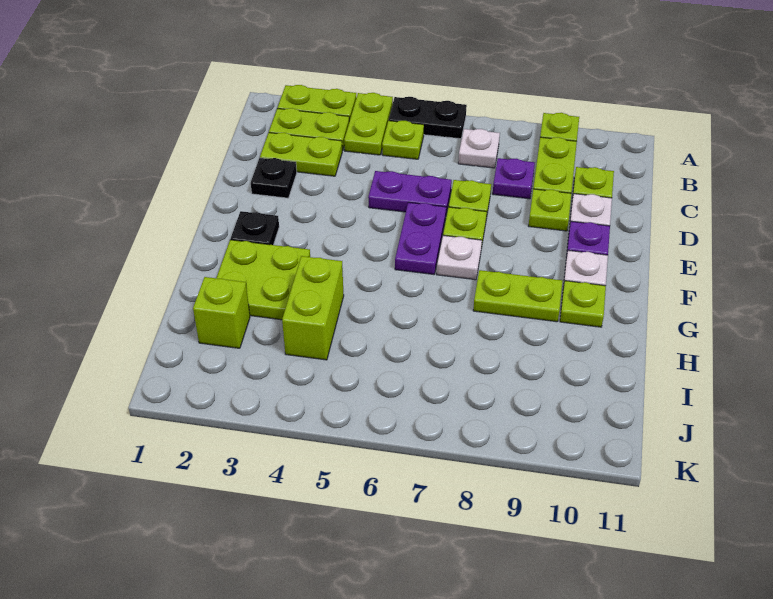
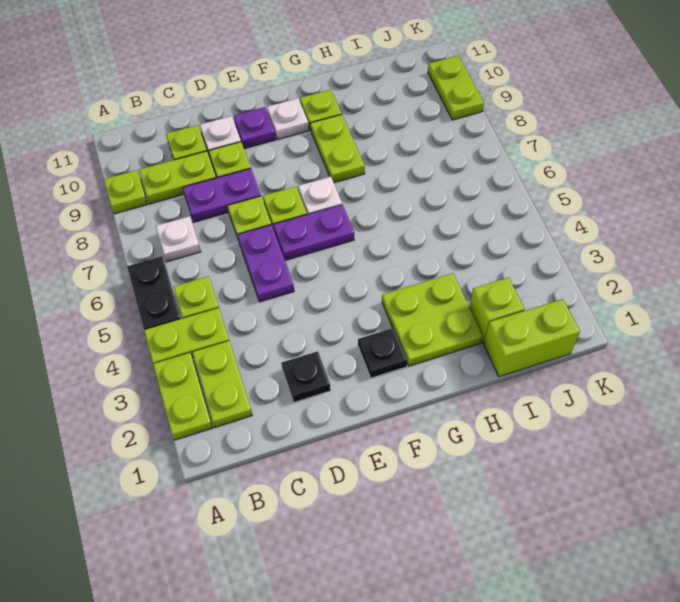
lime plate C2:C3 level 1 -> lime plate K9:K10 level 1
purple plate C8 level 1 -> purple plate C8:D8 level 1
lime brick H4:I4 level 1 -> lime brick I1:J1 level 1

